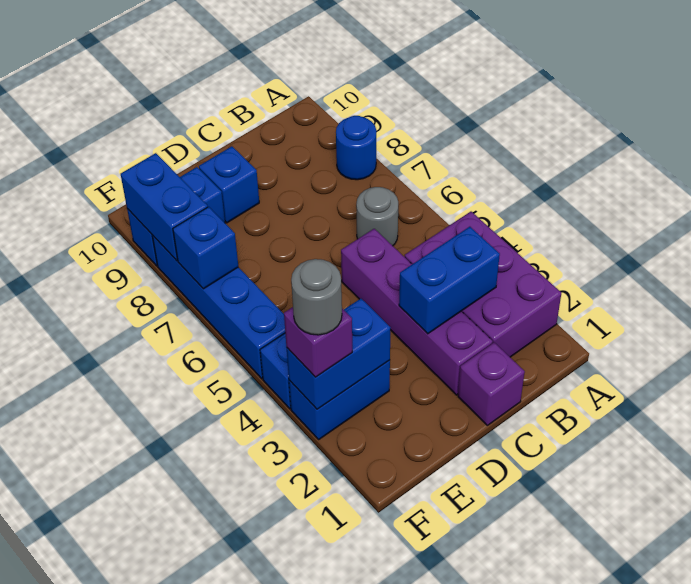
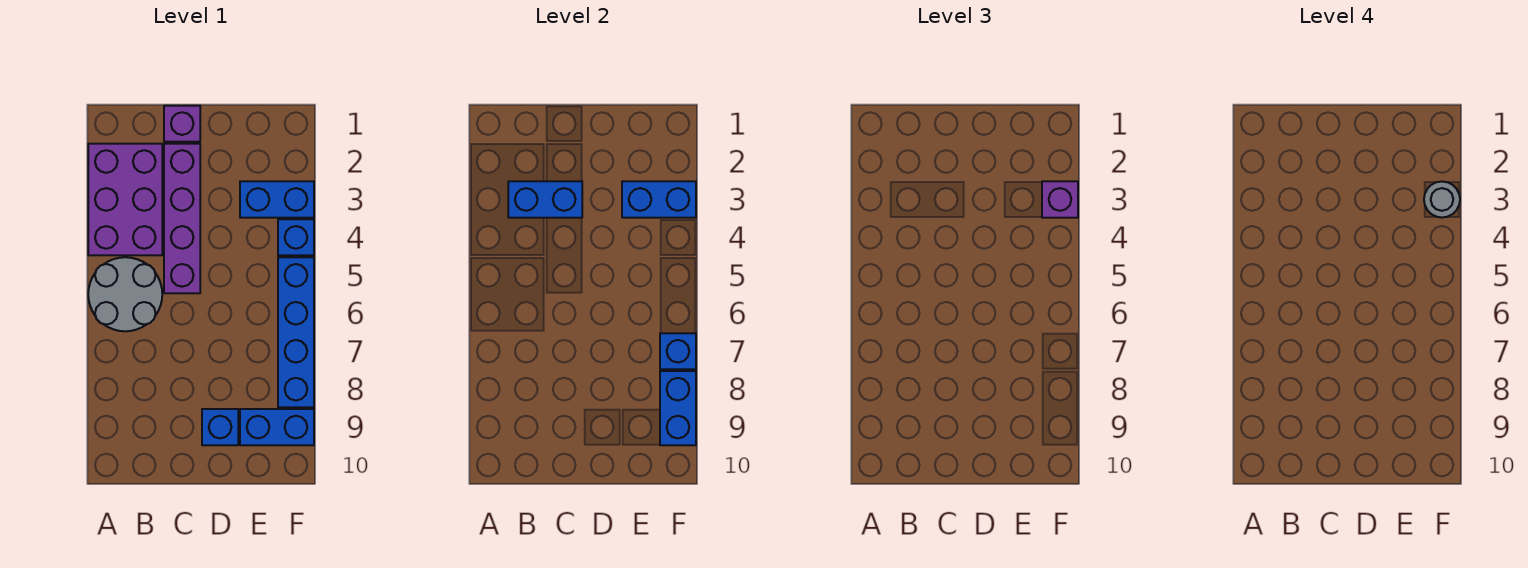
blue round brick A8 level 1 -> none
grey round brick B6 level 1 -> grey round brick A5:B6 level 1

